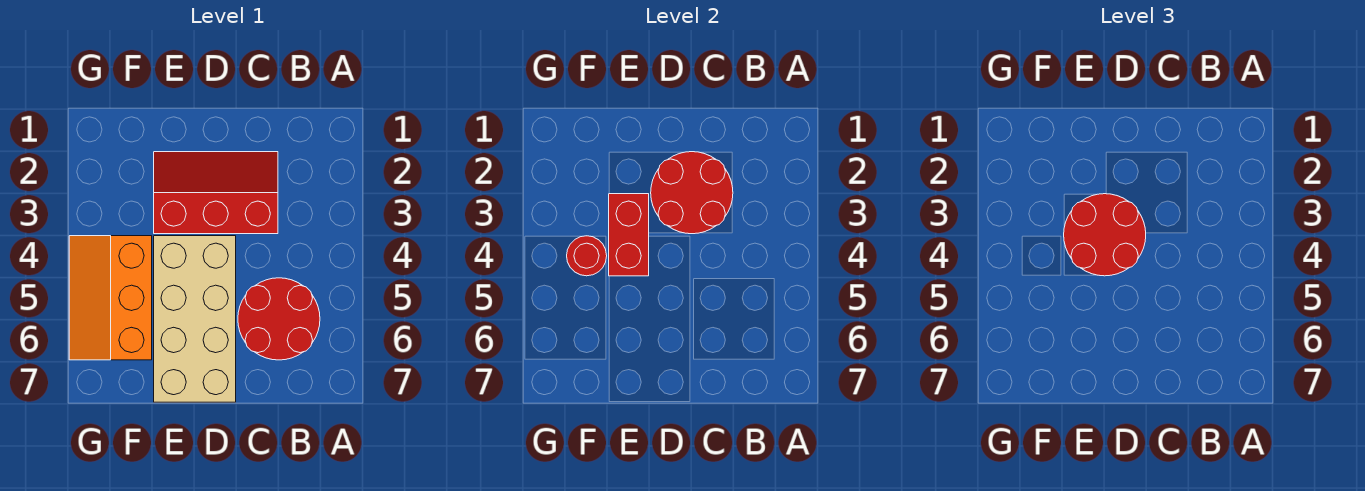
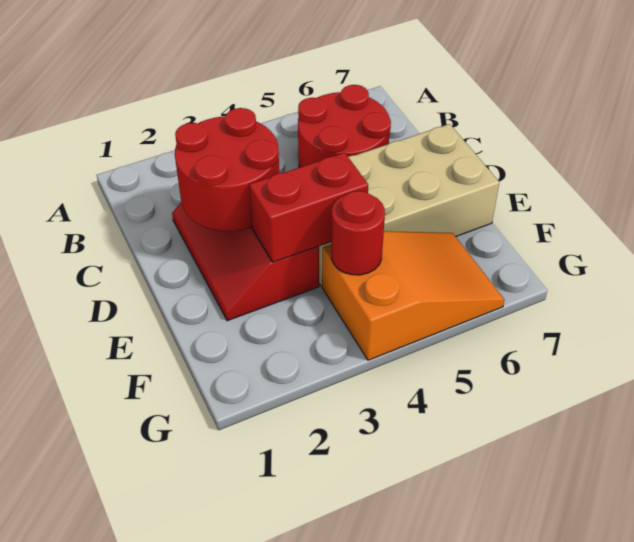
red round brick D3:E4 level 3 -> none
orange slope F4:G6 level 1 top F -> orange slope F4:G6 level 1 top 4

